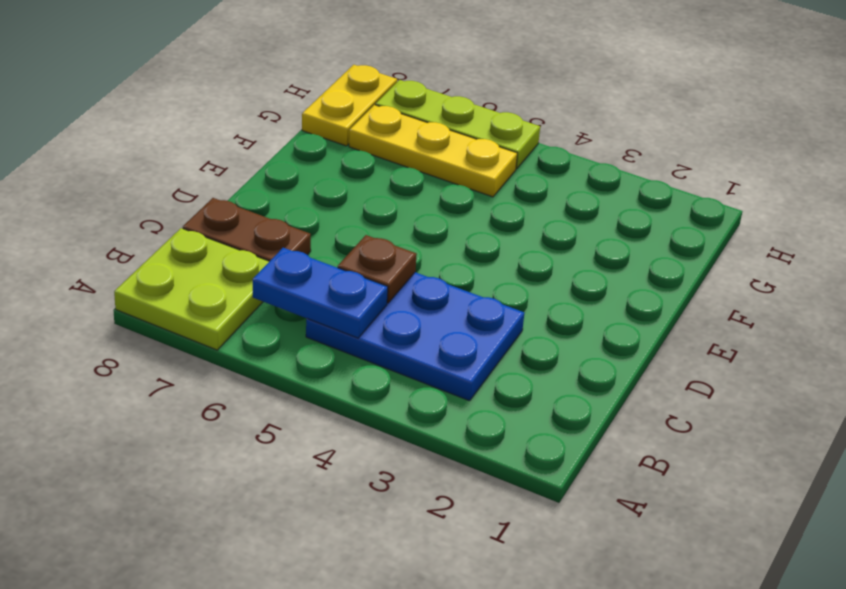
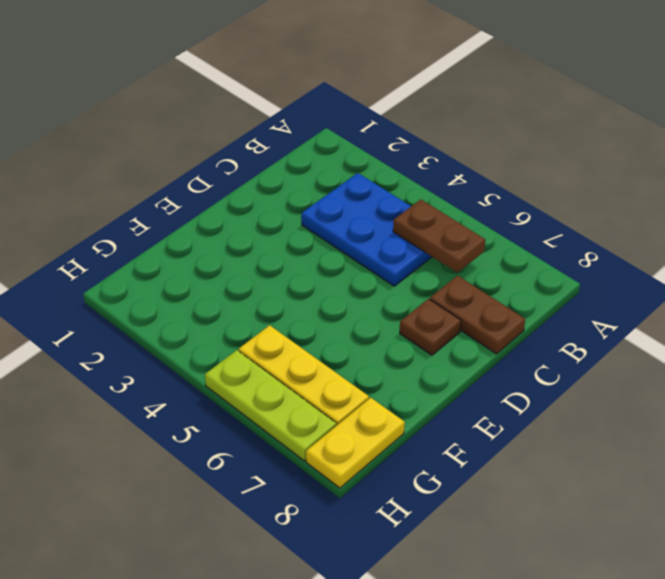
lime plate A7:B8 level 1 -> none
blue plate B5:B6 level 2 -> brown plate B5:B6 level 2
brown plate C5 level 2 -> brown plate D7 level 1

